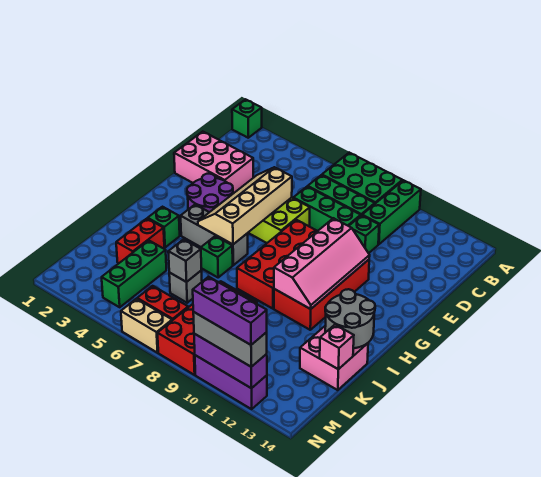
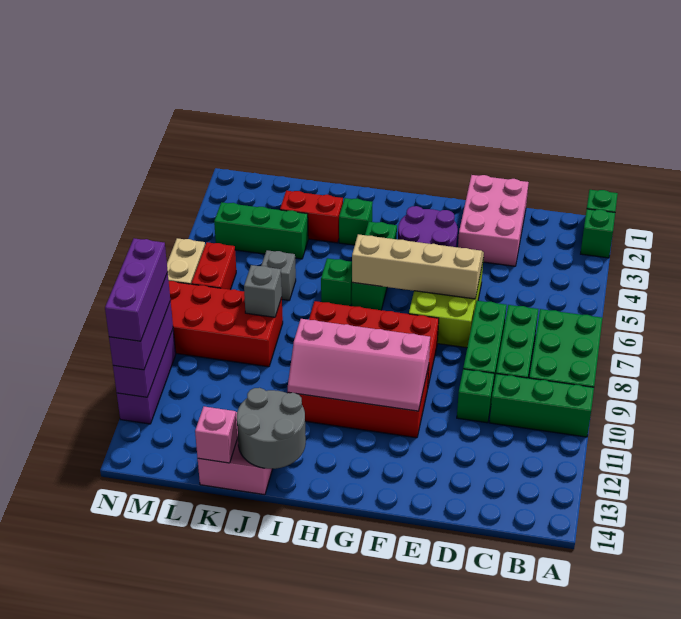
none -> green brick A2 level 1
grey brick H4:H6 level 1 -> green brick H4:H6 level 1
grey brick K6 level 2 -> grey brick K8 level 2
grey brick N10:N12 level 3 -> purple brick N10:N12 level 3

